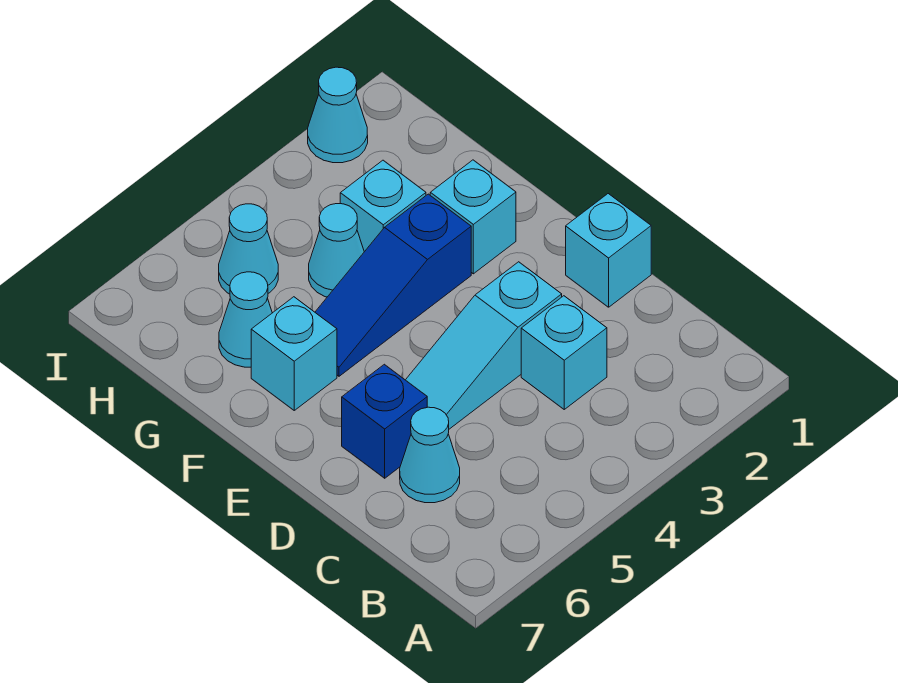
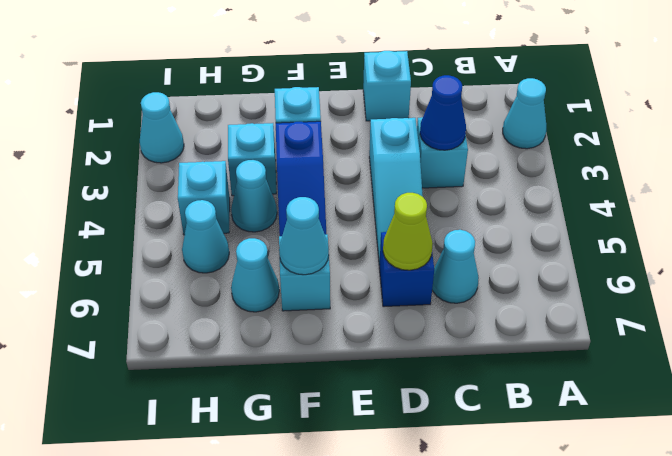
none -> cyan cone A2 level 1
none -> blue cone C3 level 2
none -> lime cone D6 level 2
none -> cyan cone F6 level 2
none -> cyan brick H4 level 1

